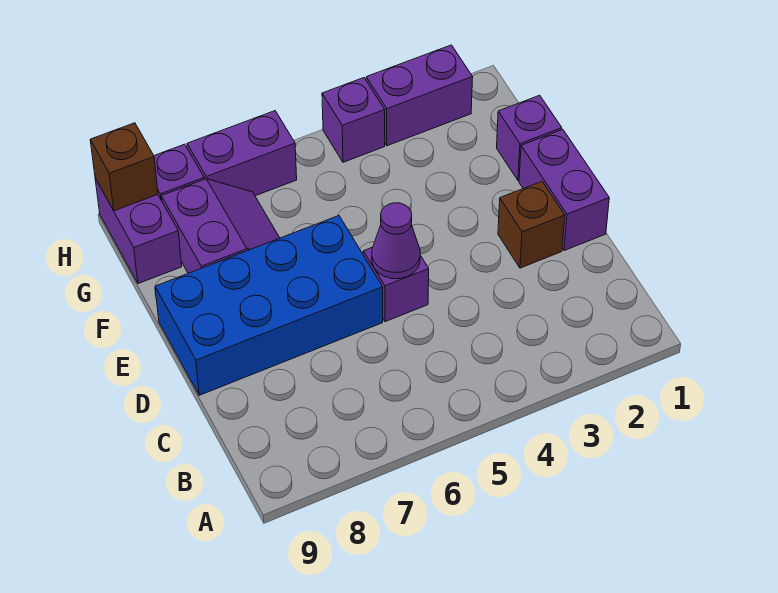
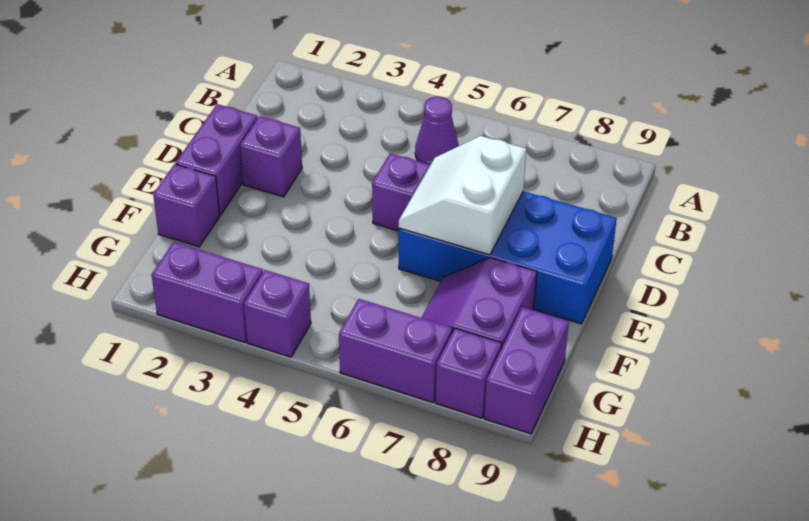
brown brick D2 level 1 -> purple brick D2 level 1
purple cone D5 level 2 -> purple cone B5 level 1
none -> white slope D6:E7 level 2 top 7
brown brick H9 level 2 -> none

